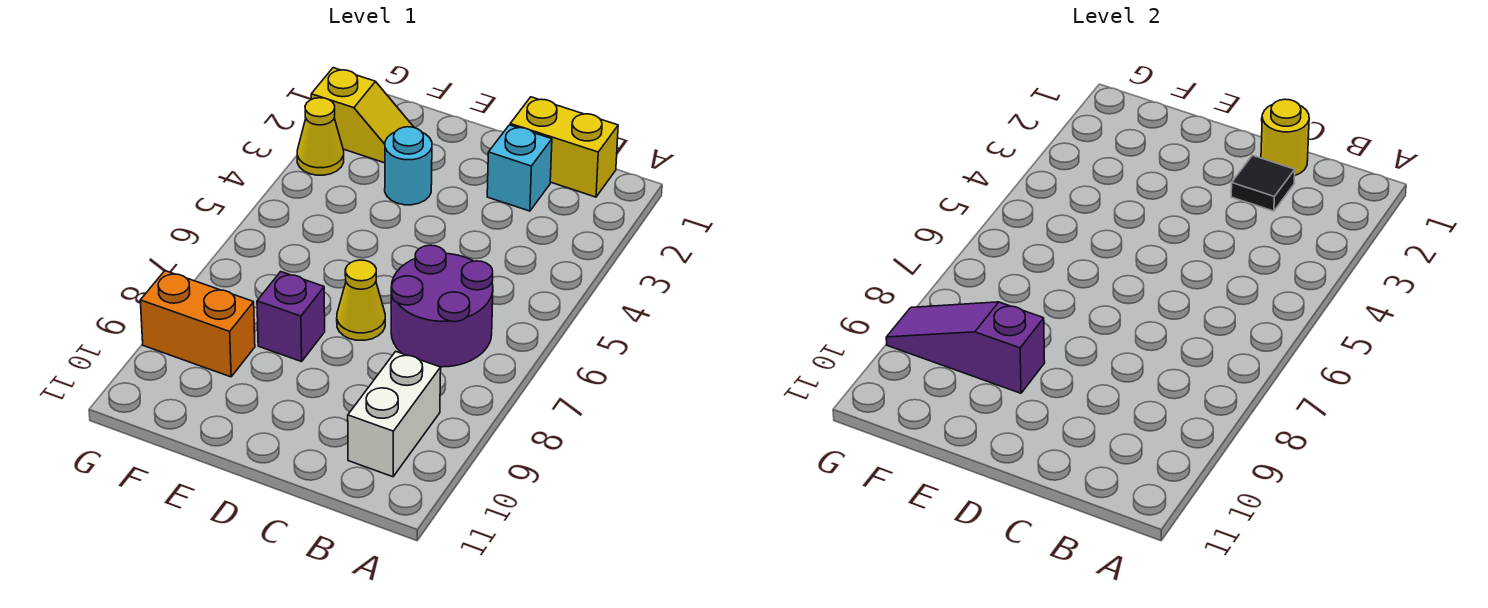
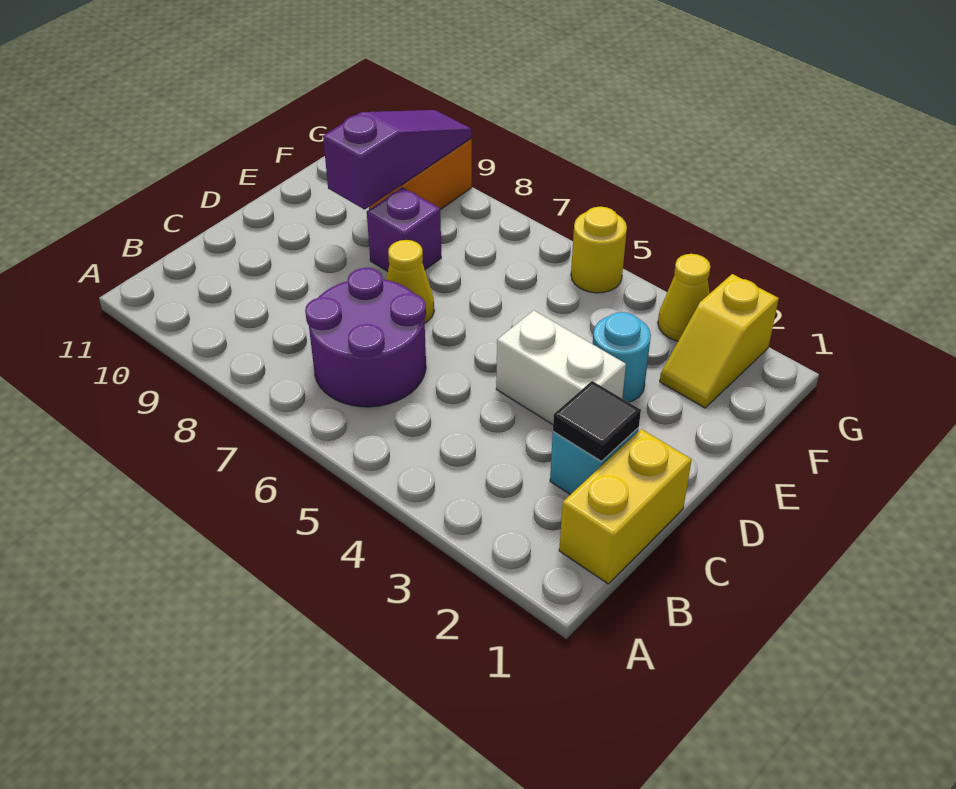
white brick B9:B10 level 1 -> white brick D3:D4 level 1
yellow round brick C1 level 2 -> yellow round brick G5 level 1

